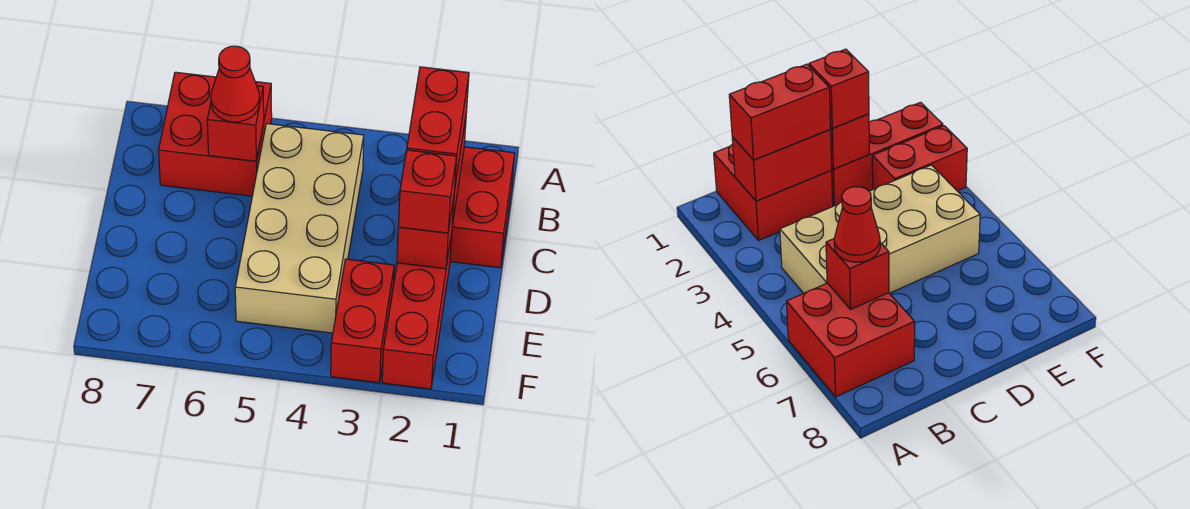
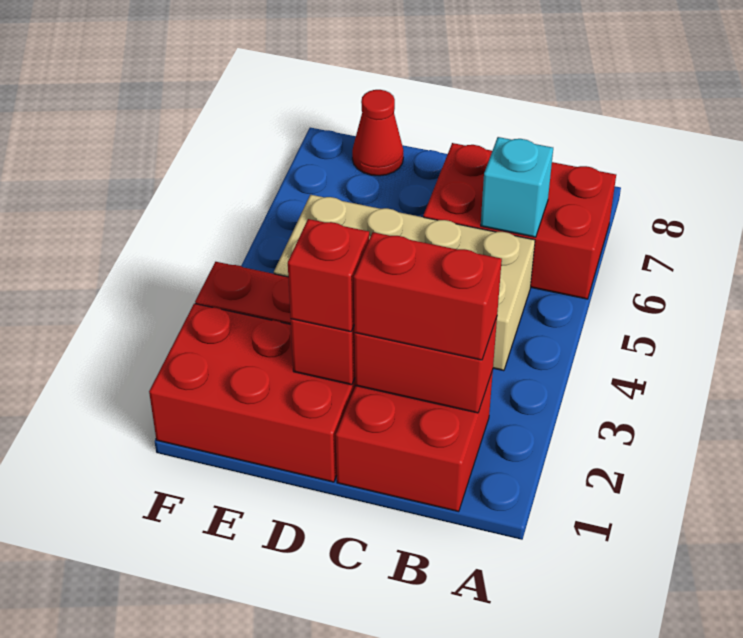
red brick A6:B7 level 1 -> red brick A6:C7 level 1
red brick B6 level 2 -> cyan brick B6 level 2
red cone B6 level 3 -> red cone E8 level 1
red brick D2:F2 level 1 -> red brick D1:F2 level 1

